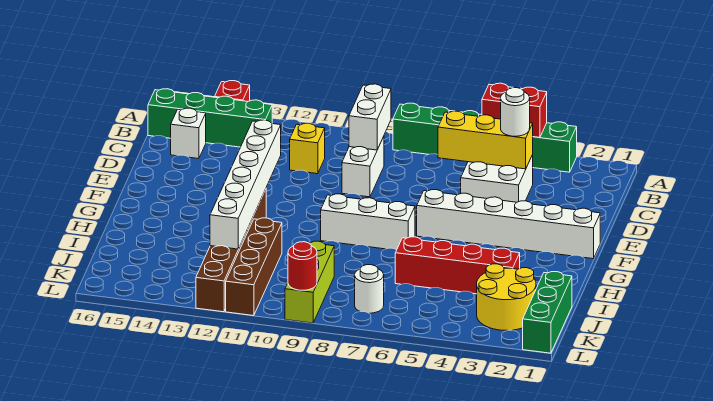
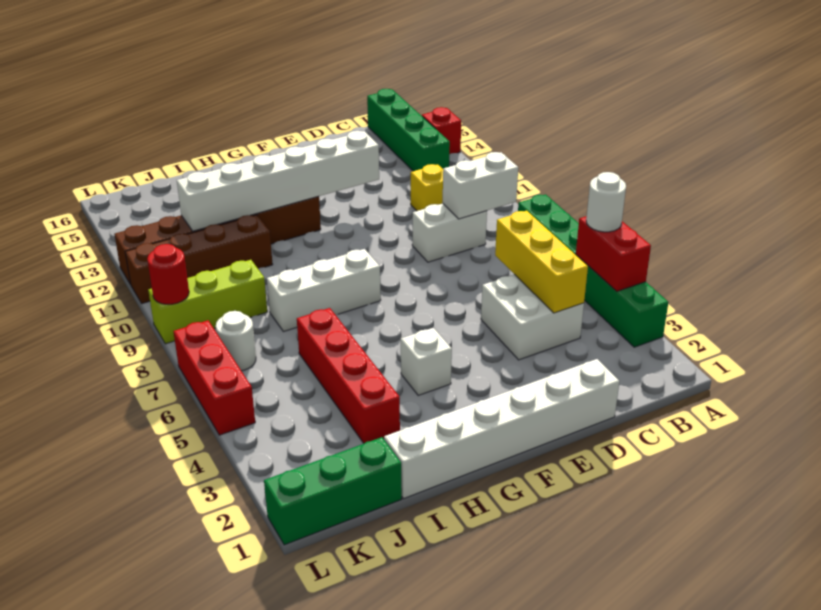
white round brick C4 level 3 -> white round brick A5 level 3
white brick C15 level 1 -> white brick G4 level 1
white brick F1:F6 level 1 -> white brick D1:I1 level 1
white brick G7:G9 level 1 -> white brick G8:I8 level 1
yellow round brick J2:K3 level 1 -> none
none -> red brick L5:L7 level 1

